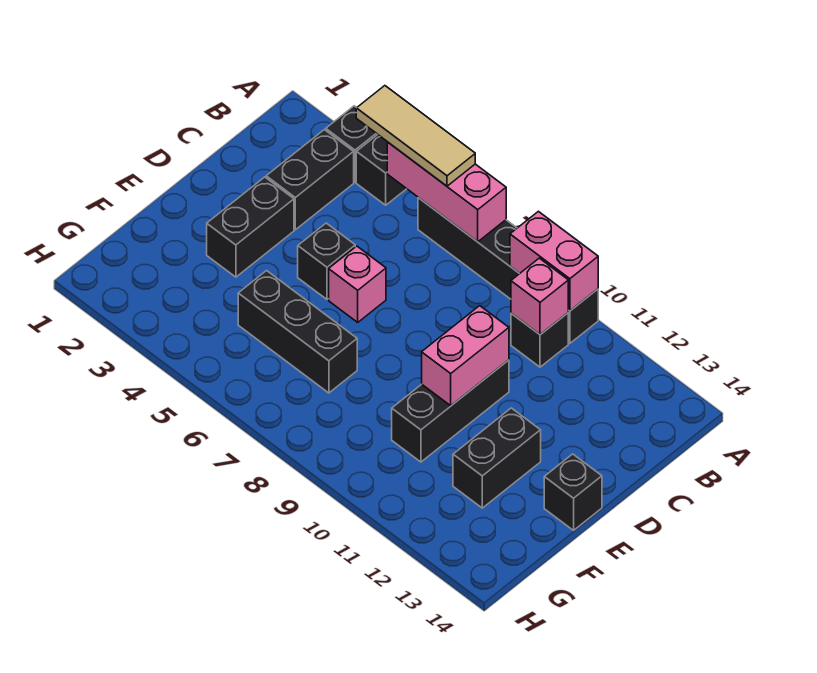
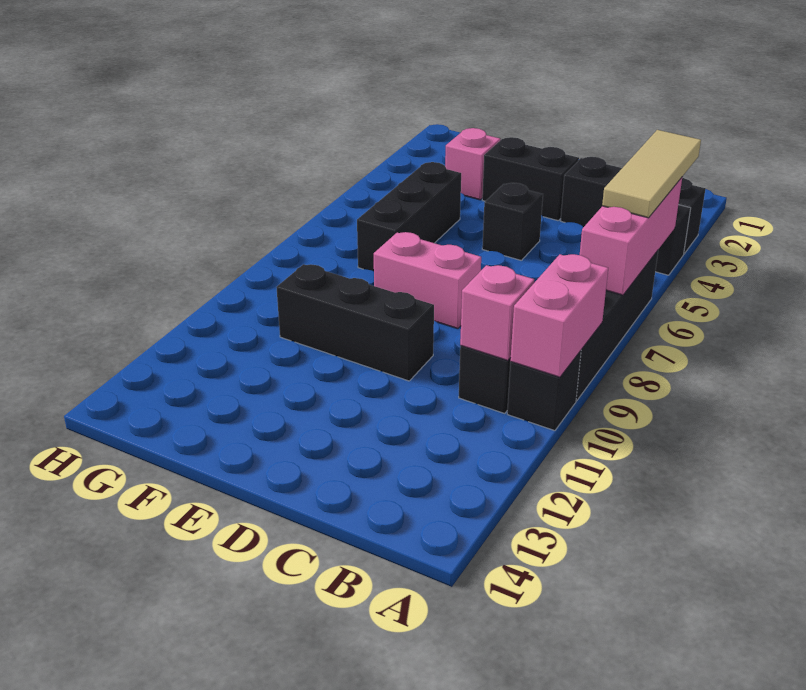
pink brick D6 level 1 -> pink brick F3 level 1
pink brick D10:E10 level 2 -> pink brick D8:E8 level 1
black brick E12:F12 level 1 -> none
black brick E14 level 1 -> none

